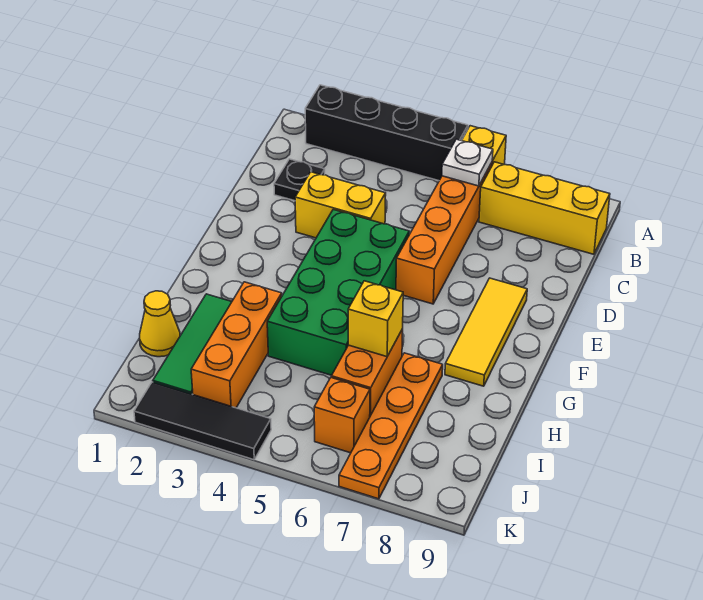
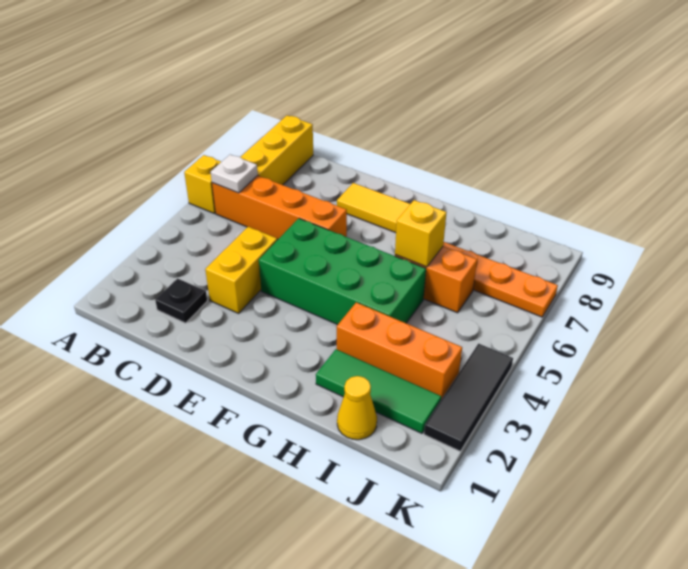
black brick A2:A5 level 1 -> none
orange brick J6 level 1 -> none

